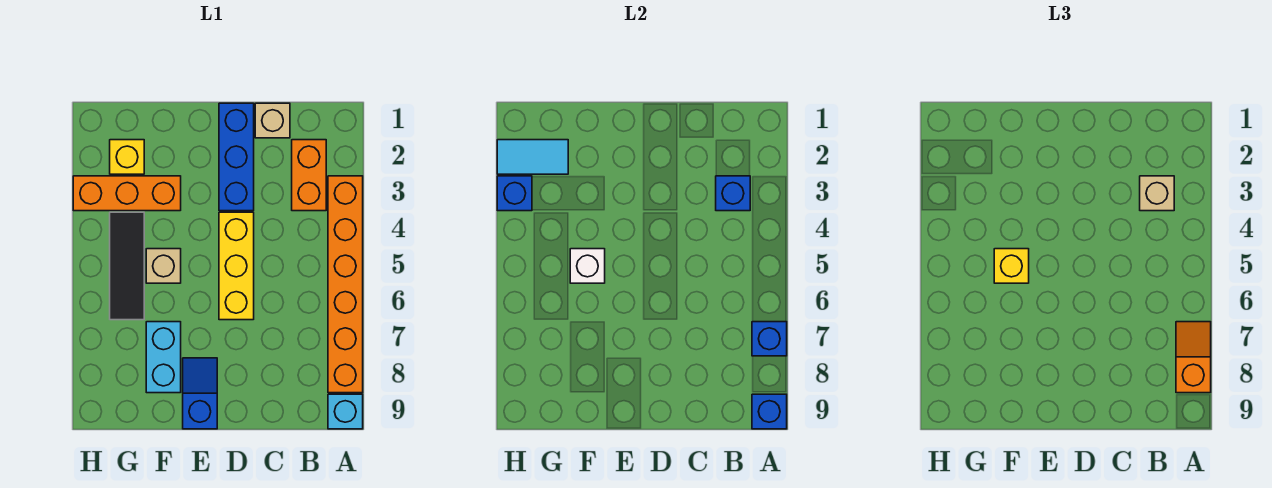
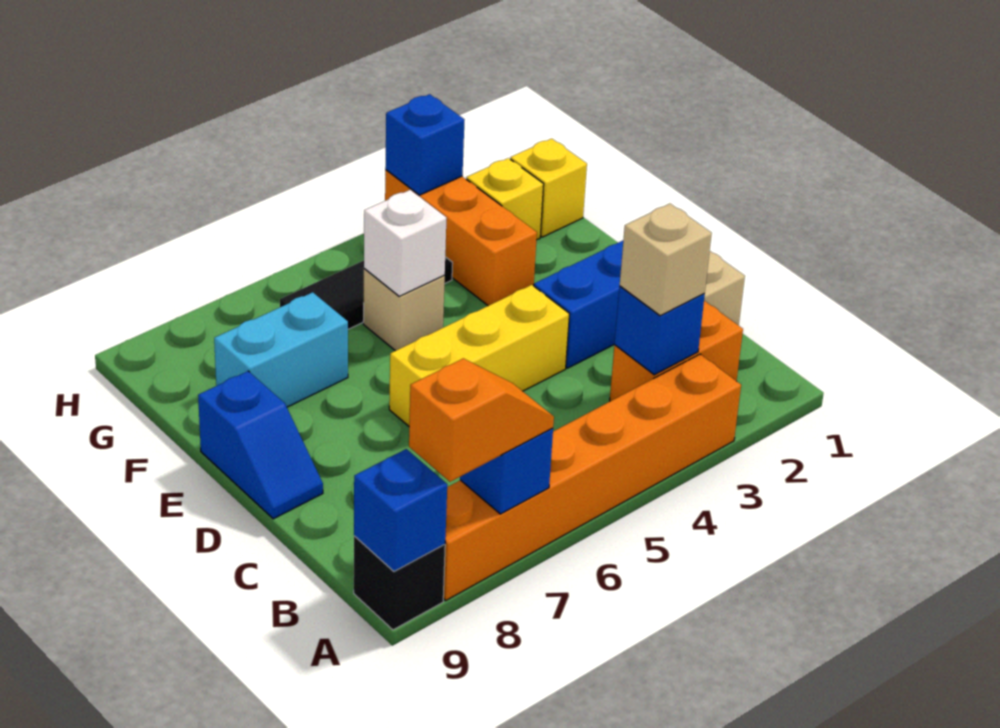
cyan brick A9 level 1 -> black brick A9 level 1
blue slope E8:E9 level 1 top 9 -> blue slope D9:E9 level 1 top E
yellow brick F5 level 3 -> yellow brick G1 level 1
cyan tile G2:H2 level 2 -> none

